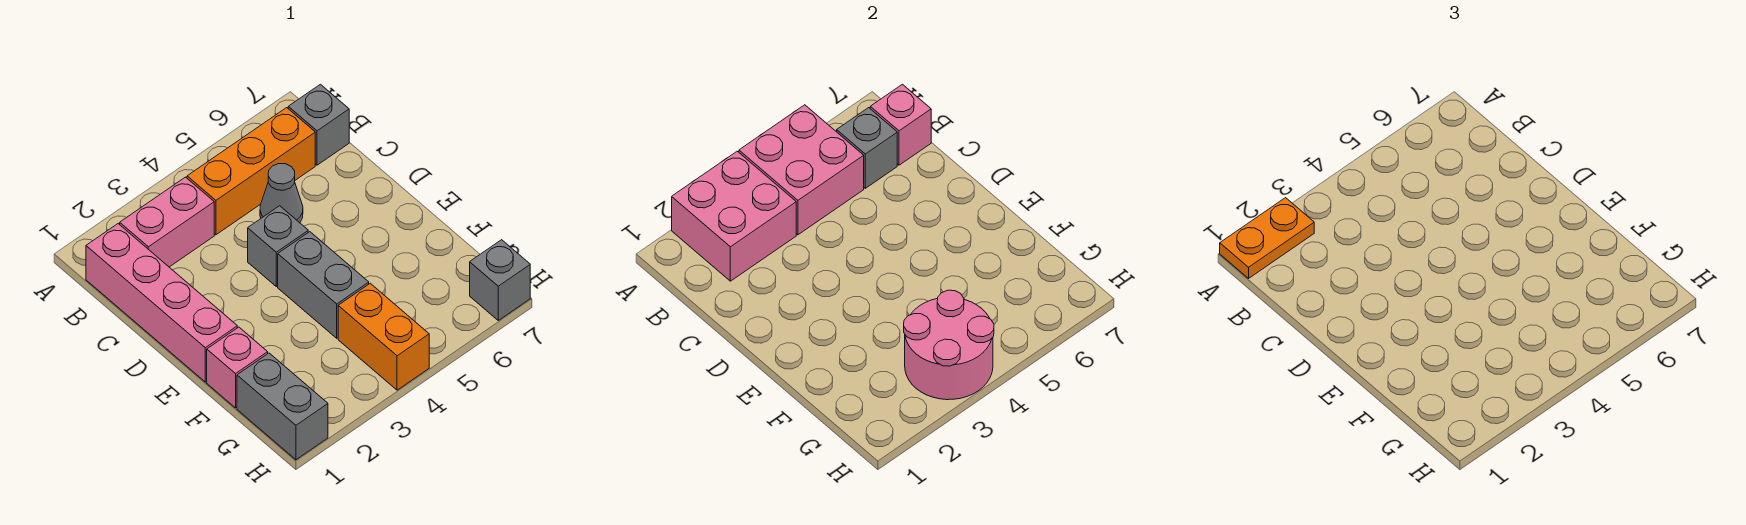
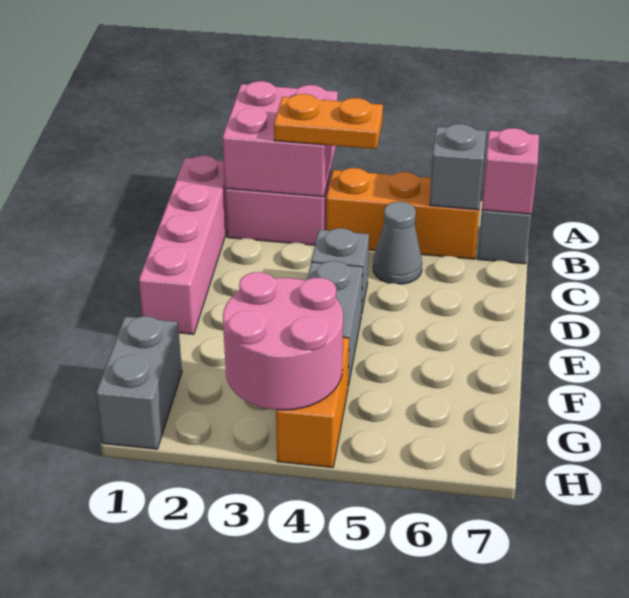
orange plate A1:A2 level 3 -> orange plate B3:B4 level 3
pink brick A4:B5 level 2 -> none
pink brick F1 level 1 -> none
grey brick H7 level 1 -> none

